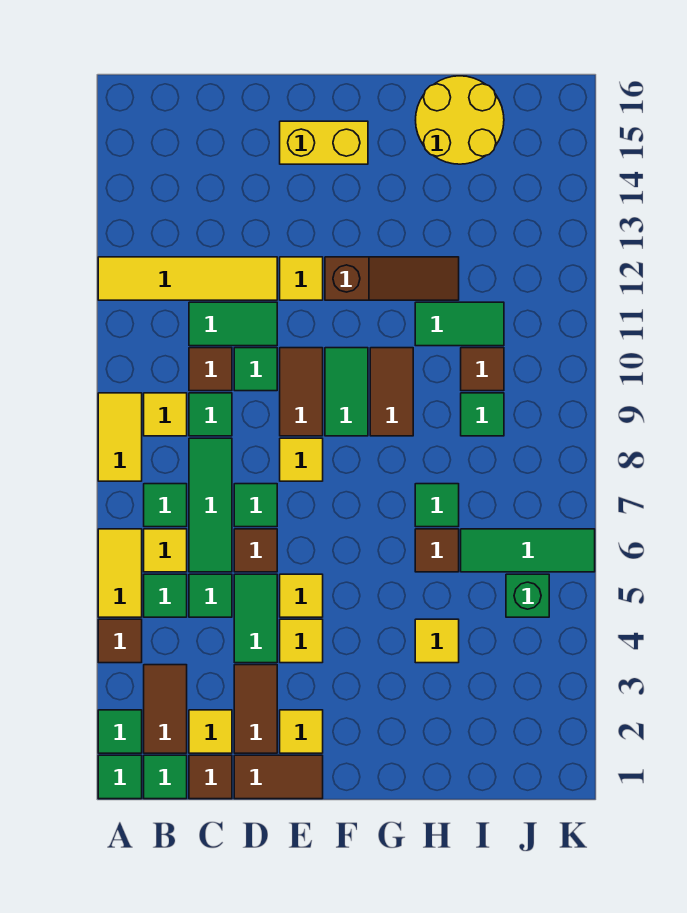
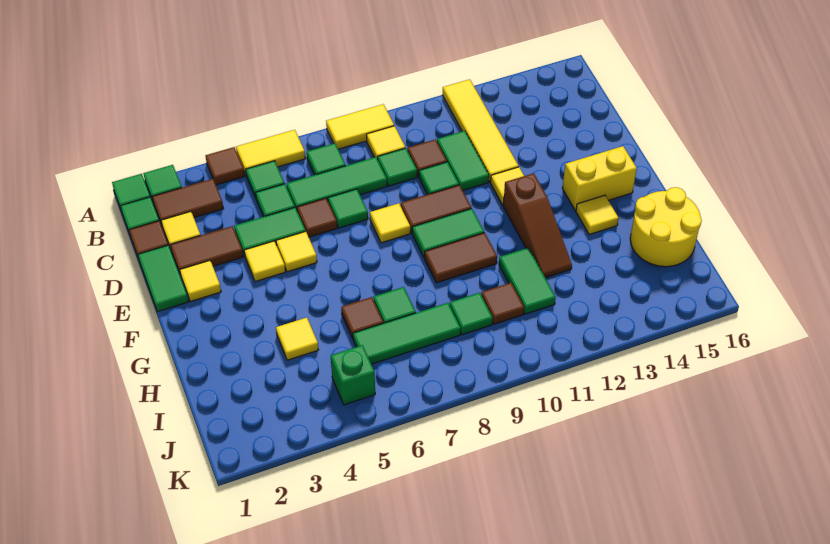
yellow tile B6 level 1 -> yellow tile G14 level 1
brown tile D1:E1 level 1 -> green tile D1:E1 level 1
yellow brick E15:F15 level 1 -> yellow brick F14:F15 level 1
green tile I6:K6 level 1 -> green tile I6:I8 level 1

